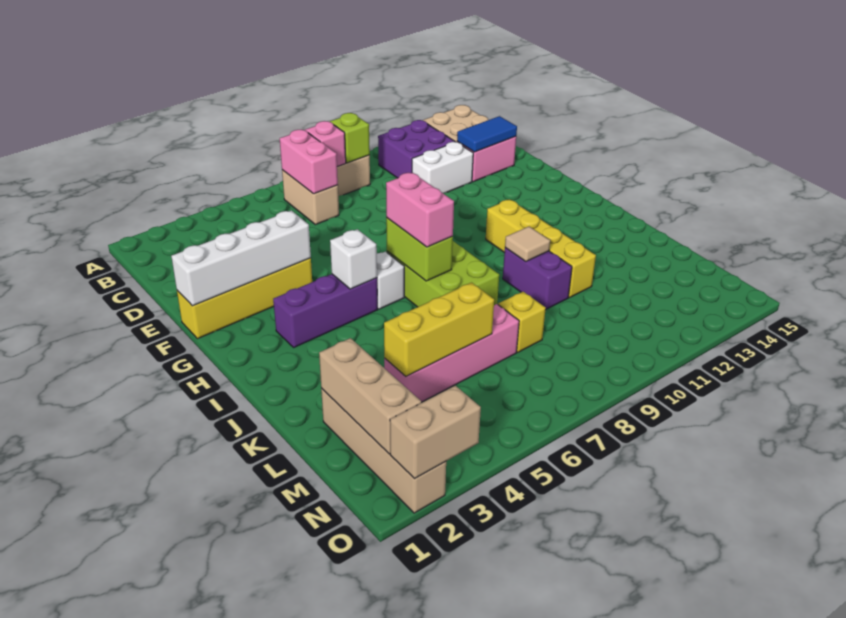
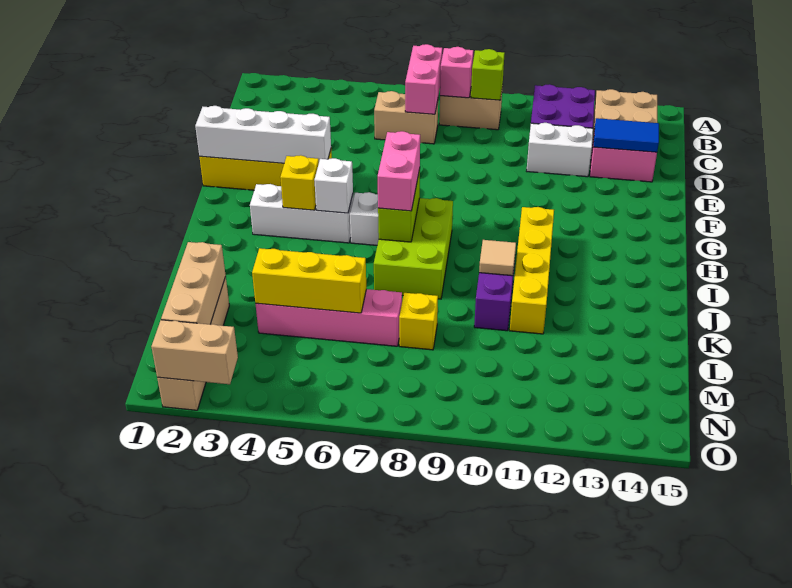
tan brick B7:C7 level 1 -> tan brick C6:C7 level 1
purple brick H3:H5 level 1 -> white brick H3:H5 level 1
none -> yellow brick H4 level 2

